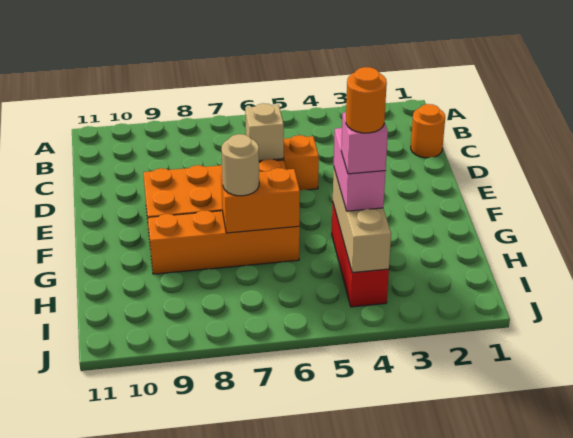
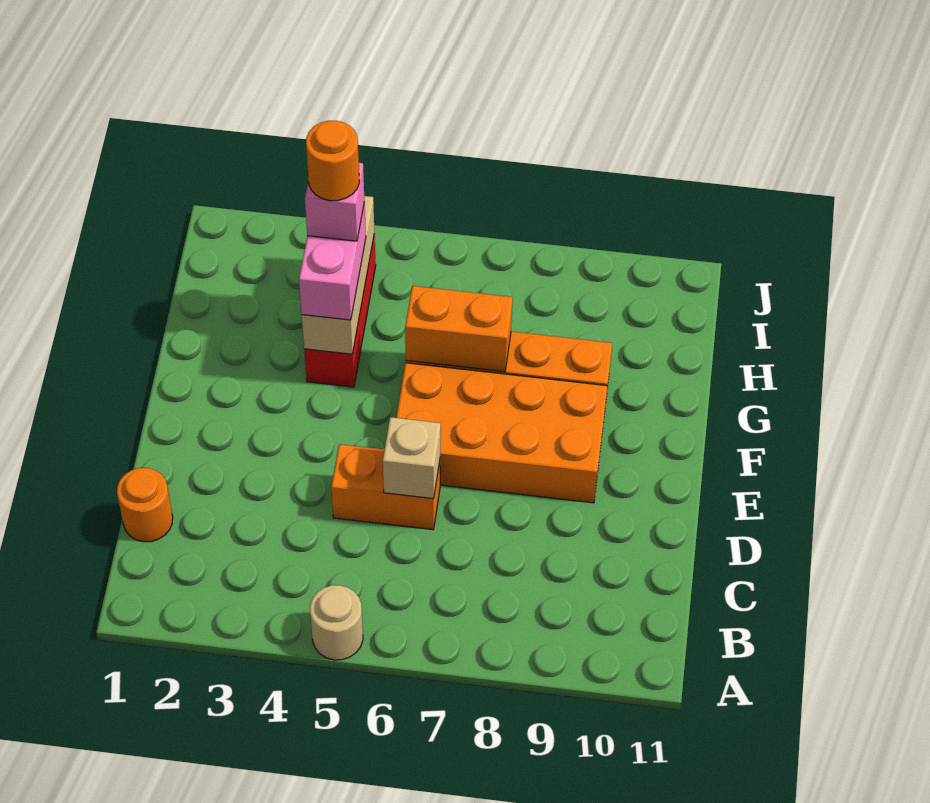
tan round brick G7 level 3 -> tan round brick A5 level 1

